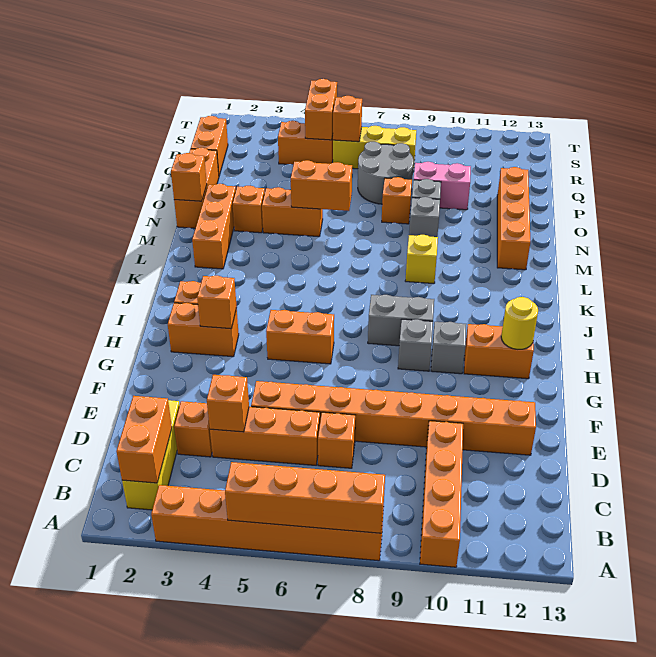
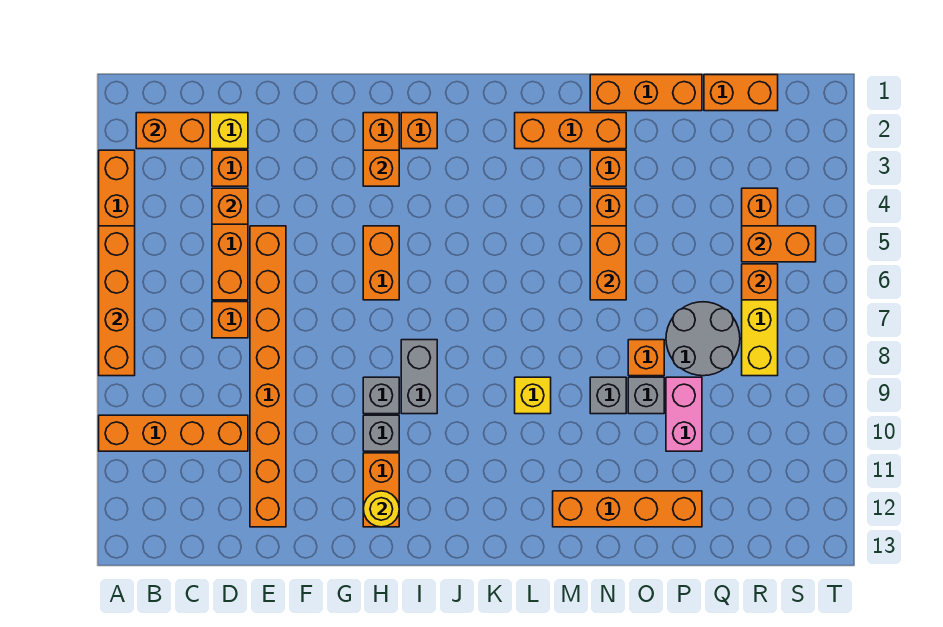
orange brick N1 level 2 -> none

